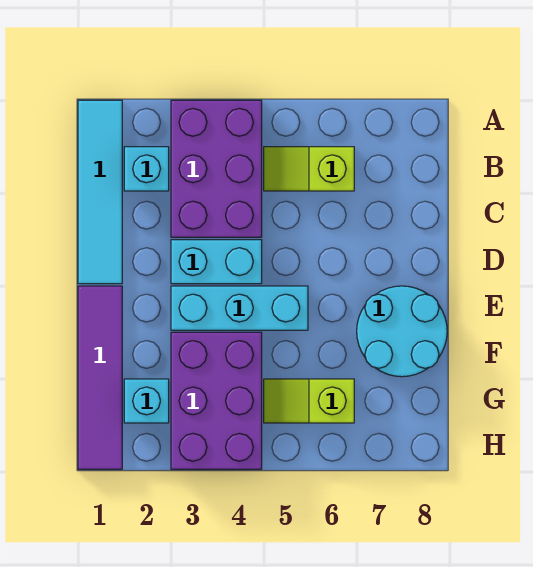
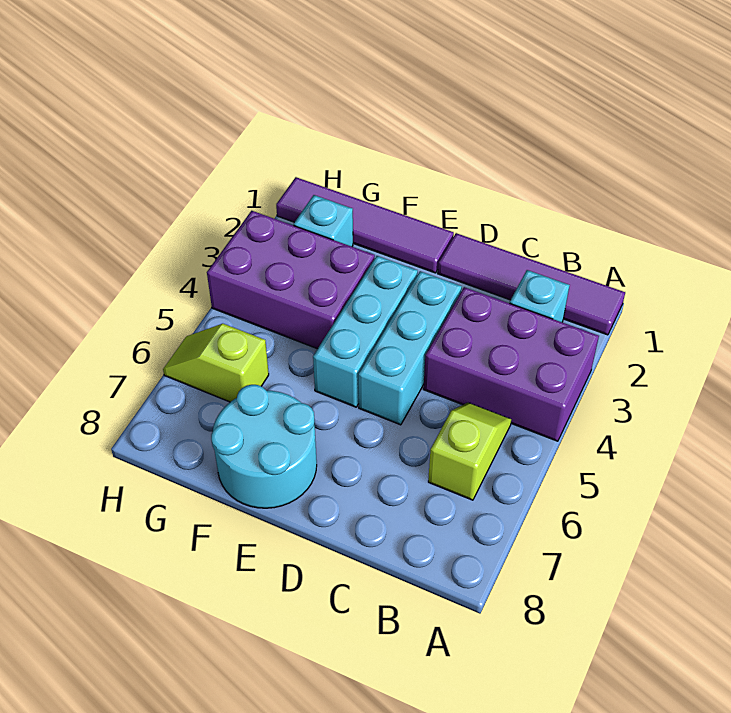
cyan tile A1:D1 level 1 -> purple tile A1:D1 level 1
cyan brick D3:D4 level 1 -> cyan brick D3:D5 level 1
lime slope G5:G6 level 1 top 6 -> lime slope G6:H6 level 1 top G

